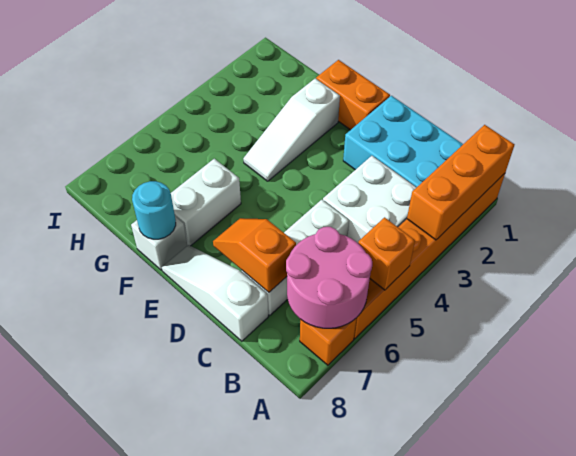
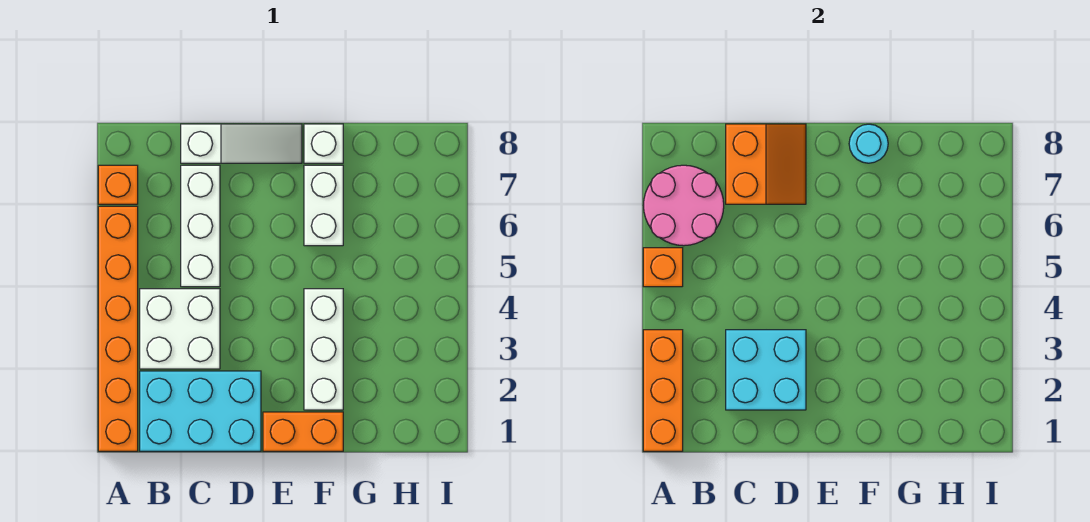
none -> cyan brick C2:D3 level 2
orange slope C7:D7 level 2 top C -> orange slope C7:D8 level 2 top C
white slope F2:F4 level 1 top 2 -> white brick F2:F4 level 1

